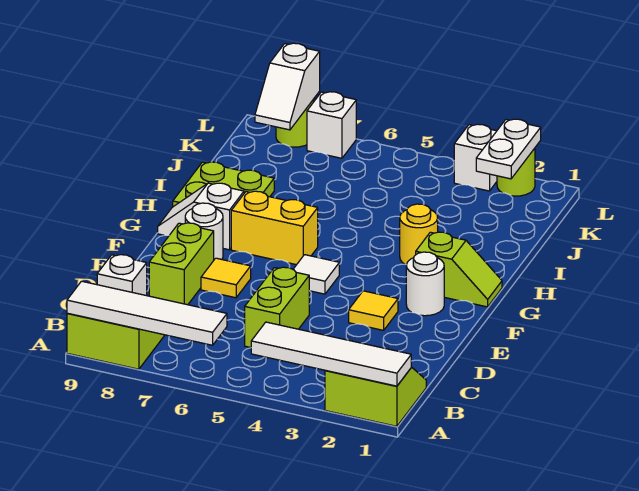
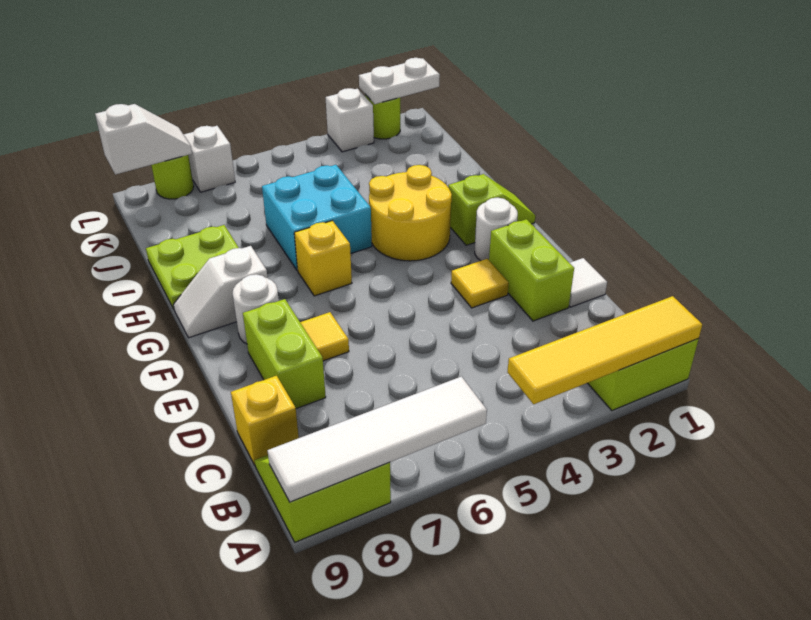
white tile A1:A4 level 2 -> yellow tile A1:A4 level 2
lime brick C5:D5 level 1 -> lime brick D2:E2 level 1
white brick C9 level 1 -> yellow brick C9 level 1
white tile F5 level 1 -> white tile D1 level 1
yellow brick G6:G7 level 1 -> yellow brick G6 level 1
yellow round brick H3 level 1 -> yellow round brick G3:H4 level 1
none -> cyan brick H5:I6 level 1
white plate K2:L2 level 2 -> white plate L1:L2 level 2
white slope K8:L8 level 2 top L -> white slope L8:L9 level 2 top 9

